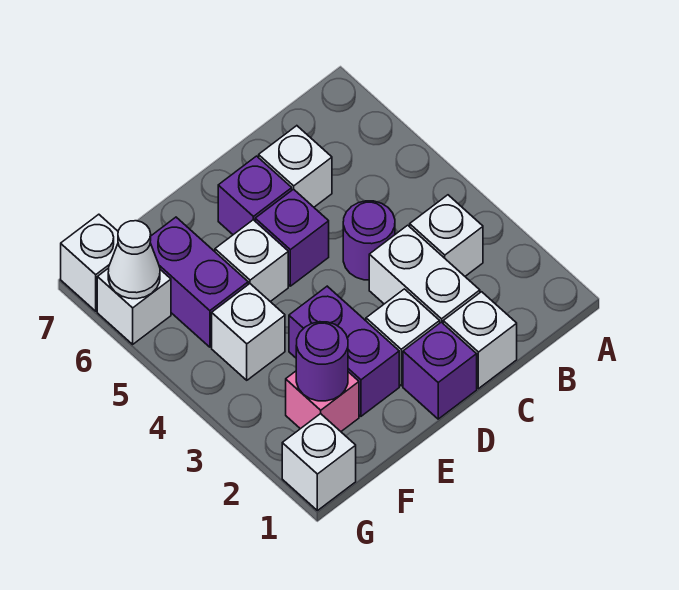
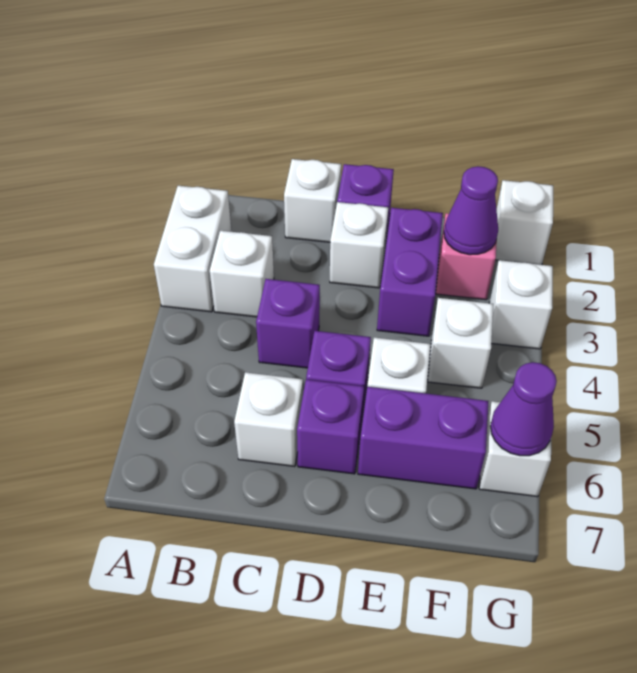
white brick C2:C3 level 1 -> white brick A2:A3 level 1
purple round brick C4 level 1 -> purple brick C4 level 1
purple round brick F2 level 2 -> purple cone F2 level 2
purple brick F5:F6 level 1 -> purple brick E6:F6 level 1
white cone G6 level 2 -> purple cone G6 level 2
white brick G7 level 1 -> white brick G3 level 1

